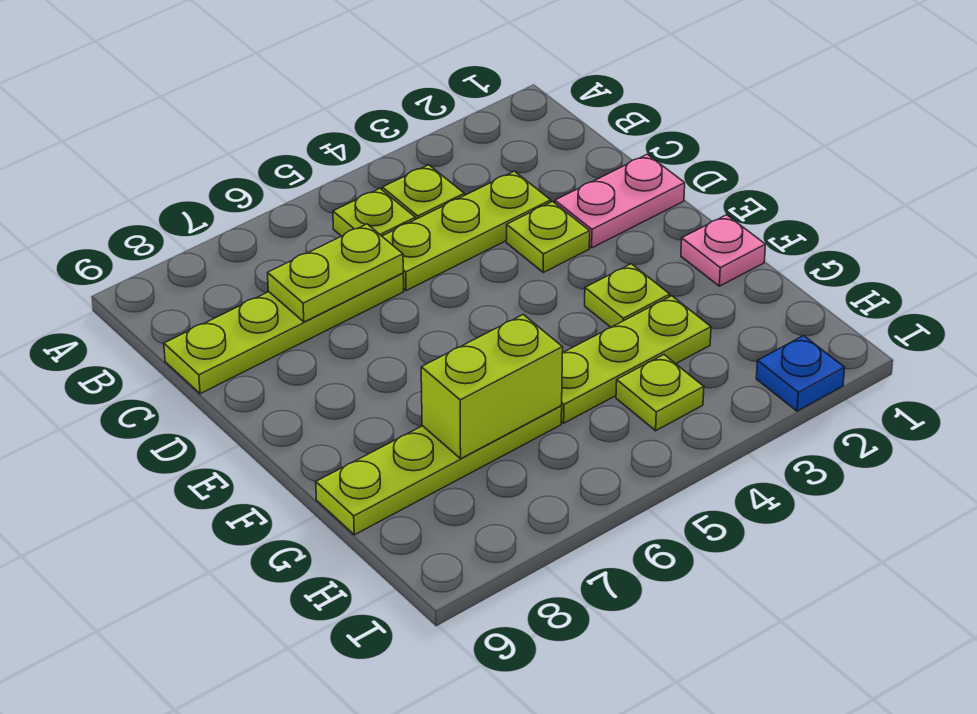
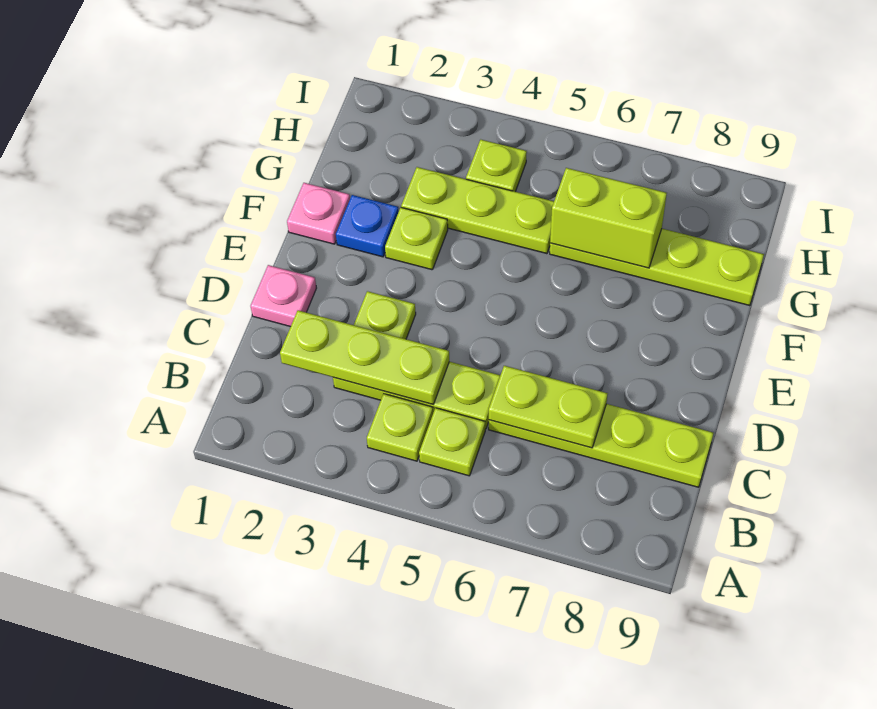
none -> lime plate C2:C4 level 2
pink plate D1:D2 level 1 -> pink plate D1 level 1
blue plate I2 level 1 -> blue plate F2 level 1

